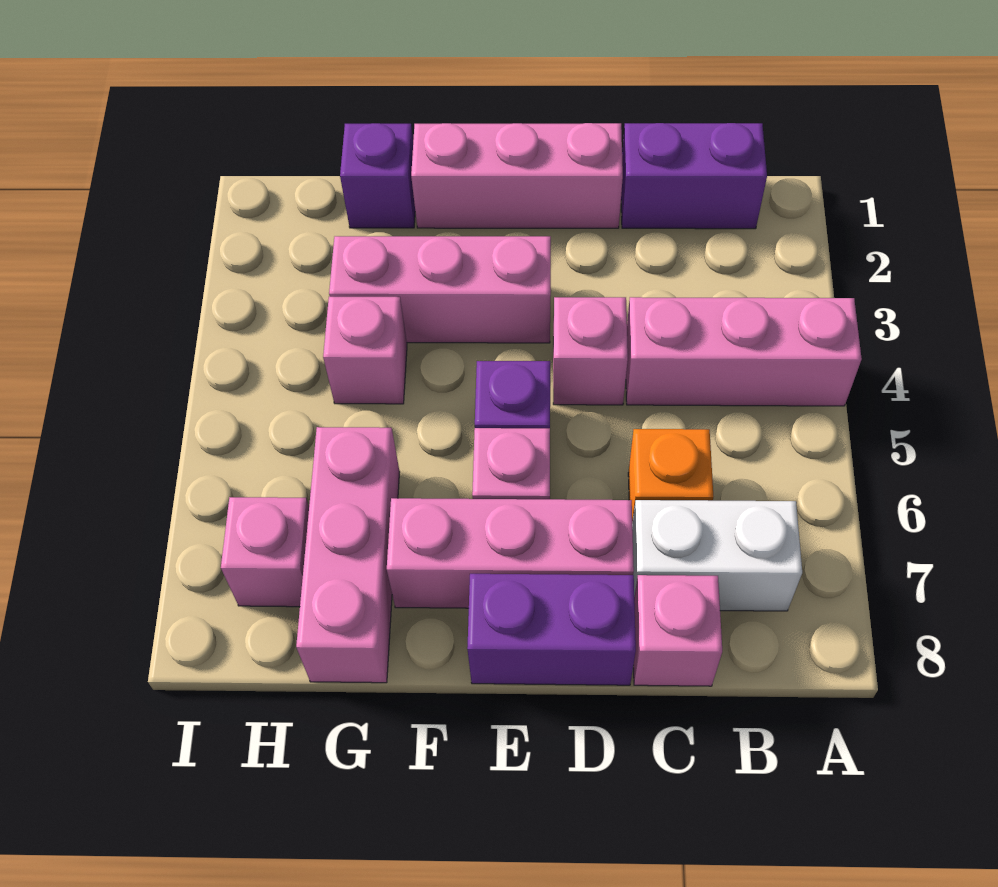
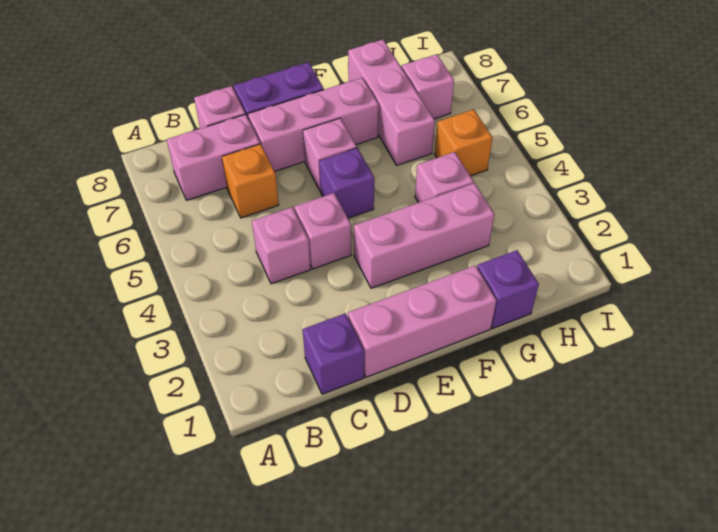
pink brick A4:C4 level 1 -> pink brick C4 level 1
purple brick B1:C1 level 1 -> purple brick C1 level 1
white brick B7:C7 level 1 -> pink brick B7:C7 level 1
none -> orange brick H5 level 1

